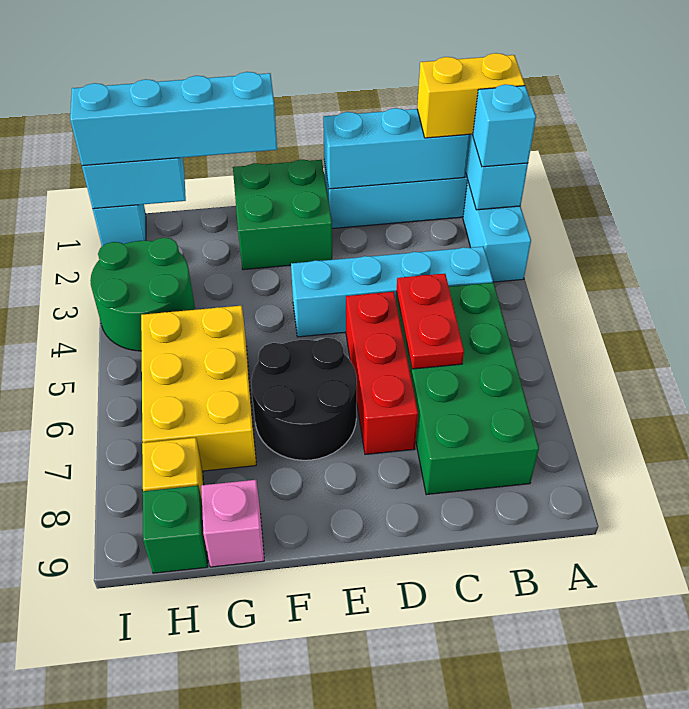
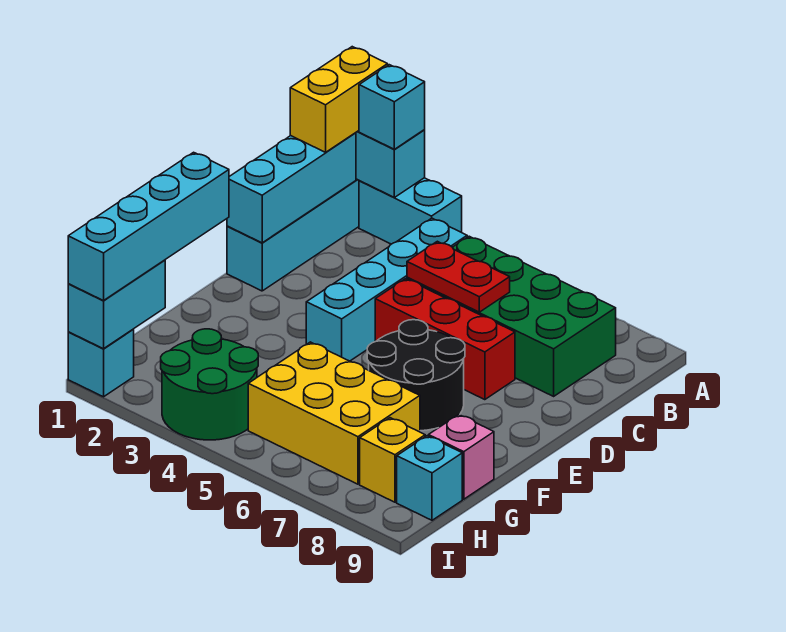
green brick E1:F2 level 1 -> none
green brick H9 level 1 -> cyan brick H9 level 1

